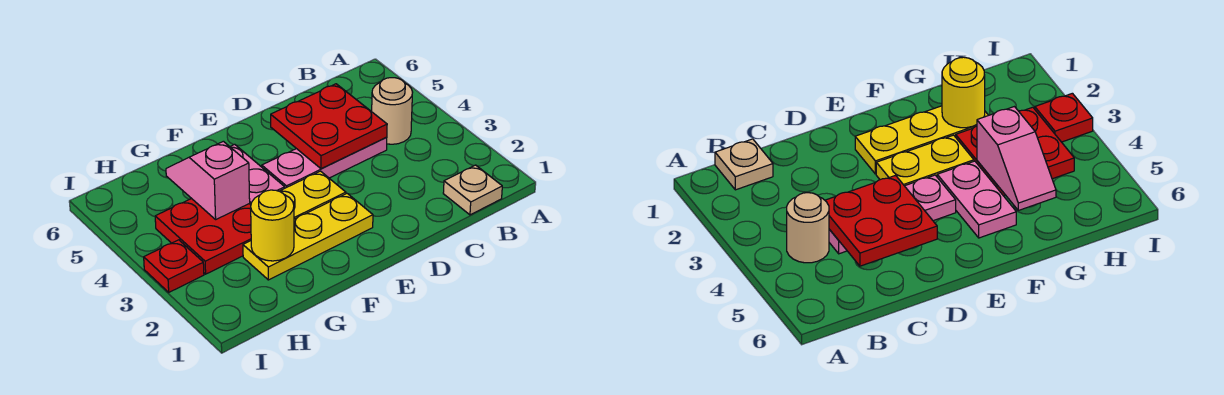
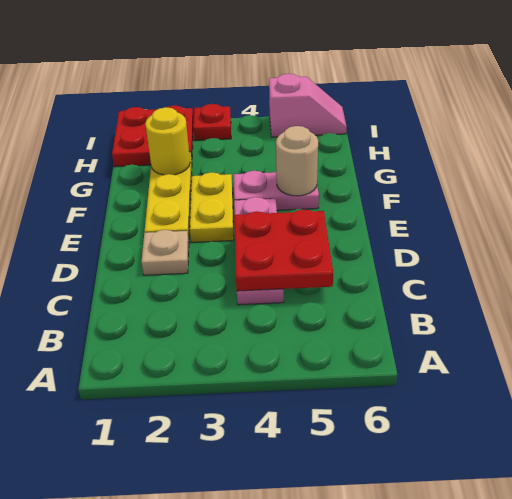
tan plate B1 level 1 -> tan plate D2 level 1
tan round brick B4 level 1 -> tan round brick F5 level 2
red plate G3:H4 level 1 -> red plate H1:I2 level 1
pink slope G4:G5 level 2 top 4 -> pink slope I5:I6 level 1 top 5

